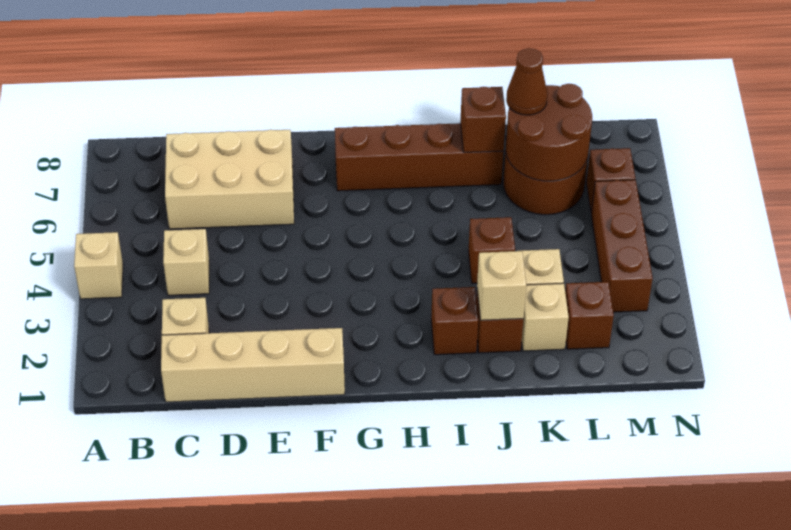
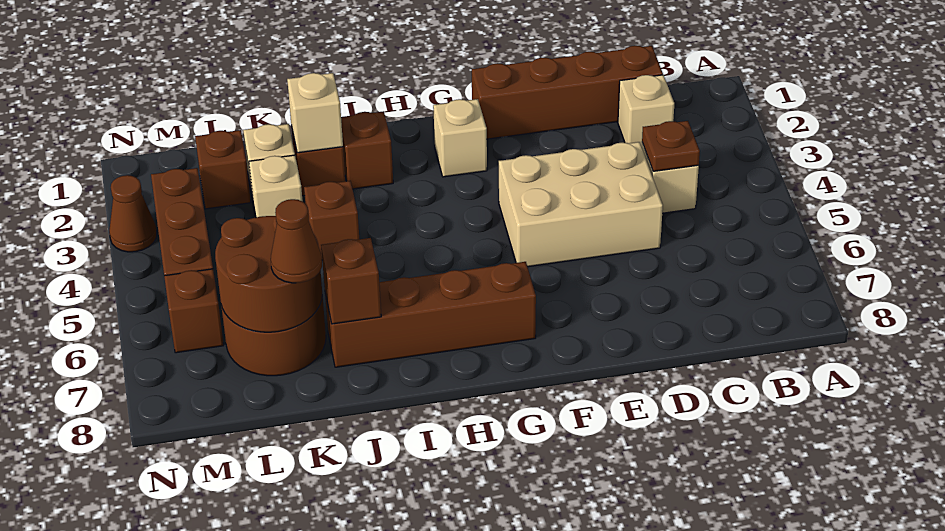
tan brick A4 level 1 -> tan brick G2 level 1
tan brick C1:F1 level 1 -> brown brick C1:F1 level 1
none -> brown plate C4 level 2
tan brick C6:E7 level 1 -> tan brick D4:F5 level 1
none -> brown cone N3 level 1

